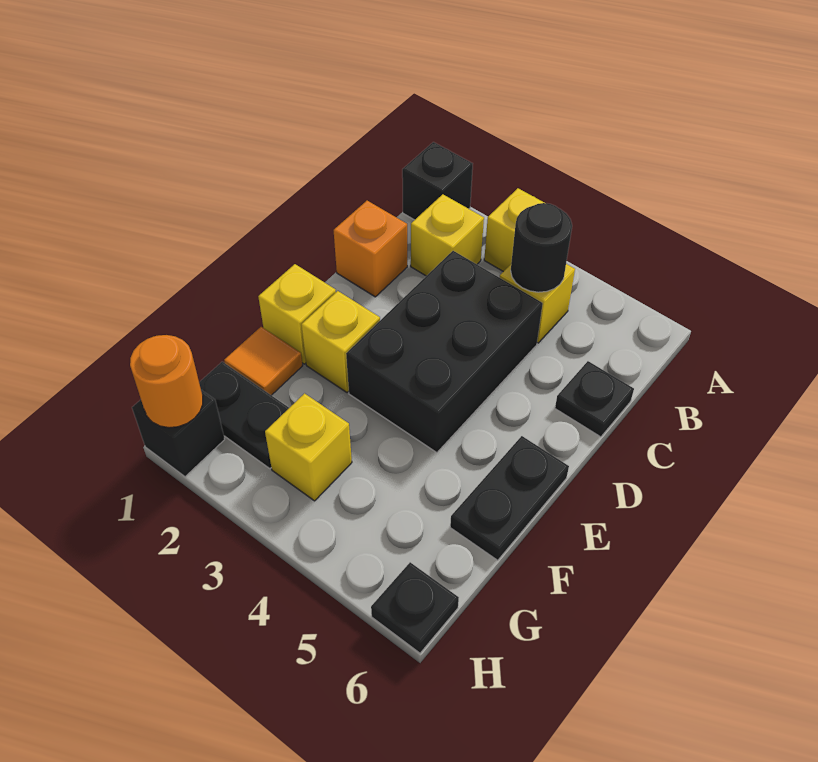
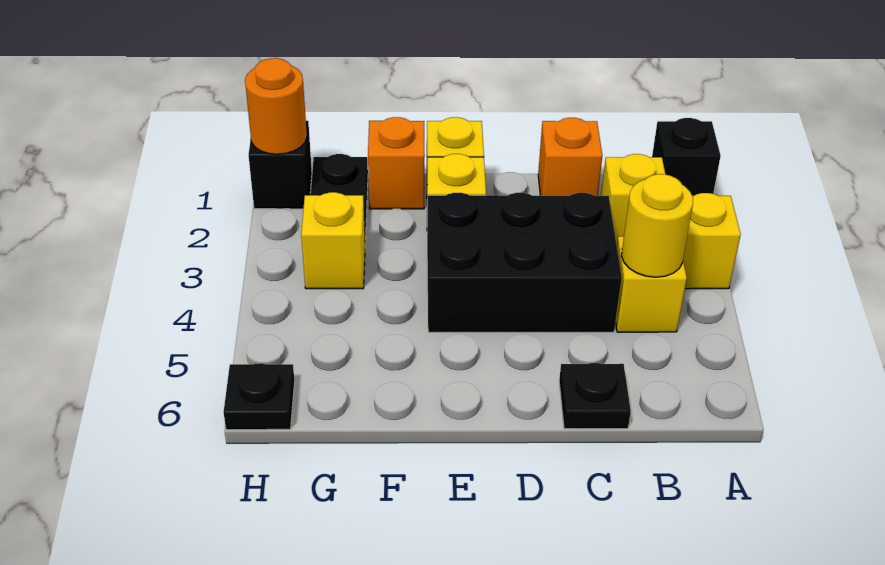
black round brick B4 level 2 -> yellow round brick B4 level 2
black plate E6:F6 level 1 -> none
orange tile F1 level 1 -> orange brick F1 level 1

